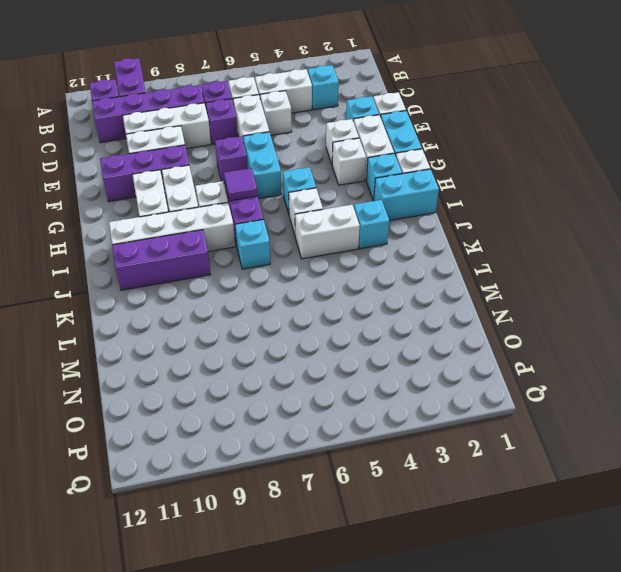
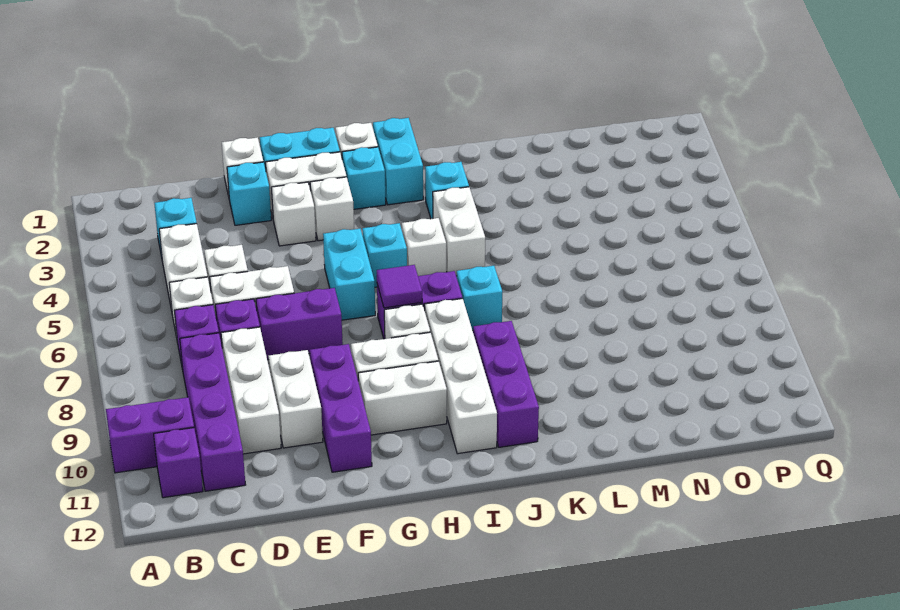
cyan brick F6:G6 level 1 -> cyan brick G5:G6 level 1
purple brick F7 level 1 -> purple brick E7:F7 level 1

